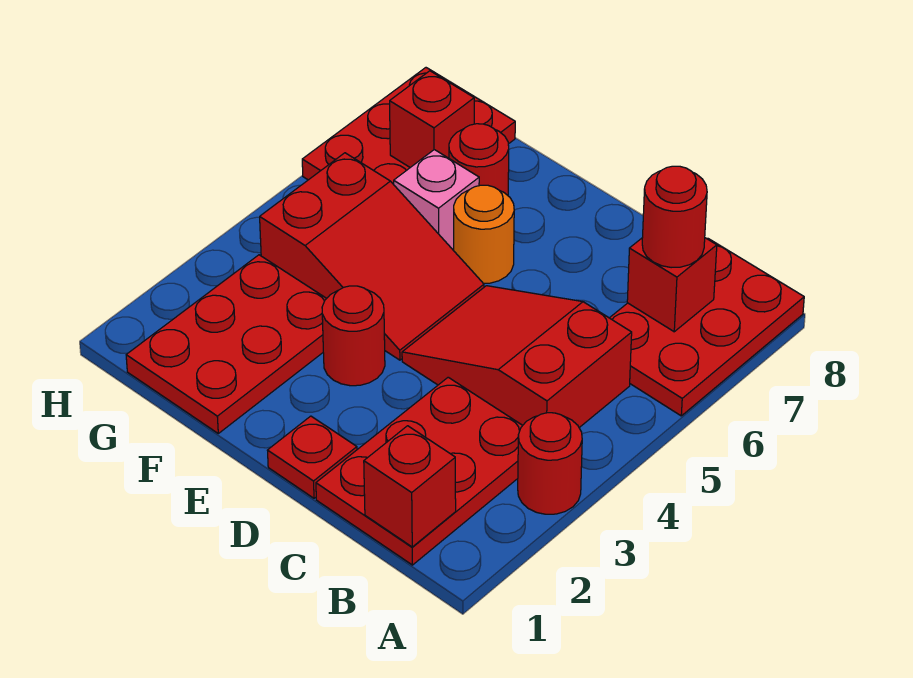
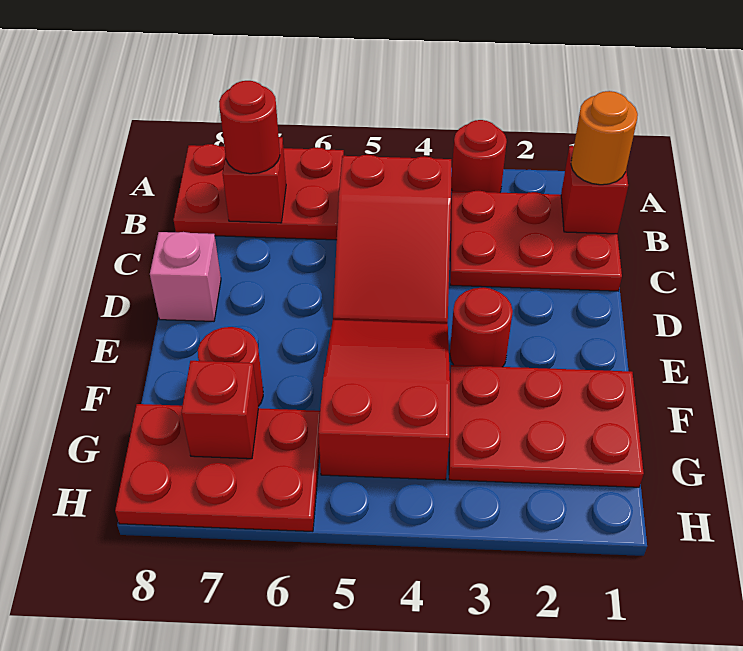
red plate D1 level 1 -> none
orange round brick E6 level 1 -> orange round brick B1 level 3
pink brick F6 level 1 -> pink brick D8 level 1

